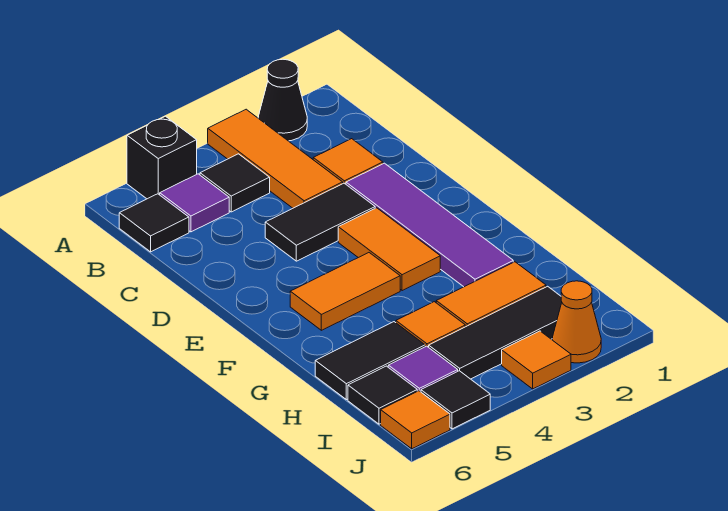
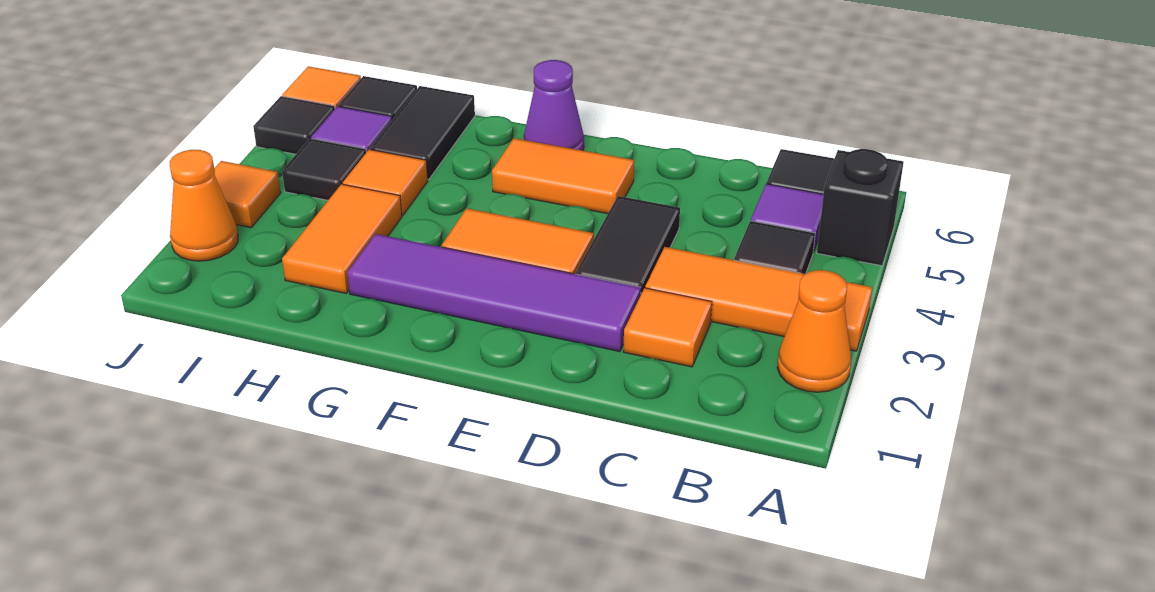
black cone A2 level 1 -> orange cone A2 level 1
orange tile F4:F5 level 1 -> orange tile E5:F5 level 1
none -> purple cone F6 level 1
black tile I2:I4 level 1 -> black tile I4 level 1

